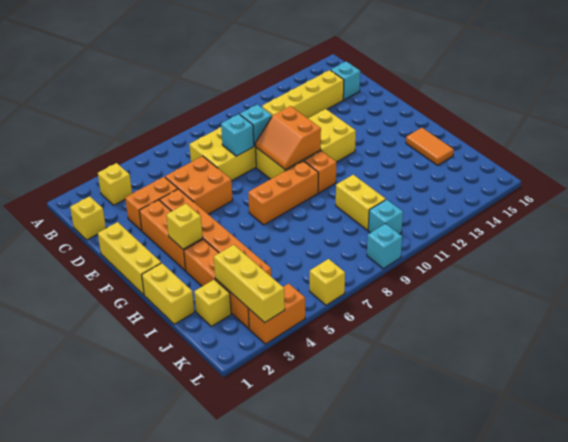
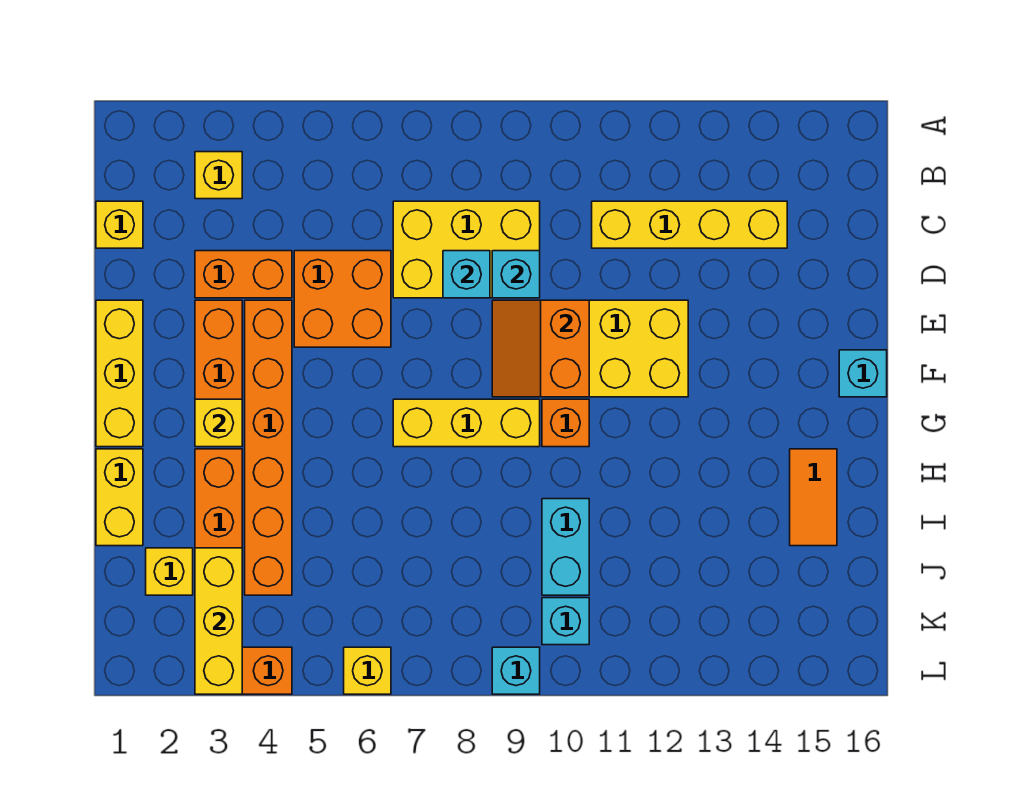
cyan brick C15 level 1 -> cyan brick F16 level 1
orange brick G7:G9 level 1 -> yellow brick G7:G9 level 1
yellow brick I10:J10 level 1 -> cyan brick I10:J10 level 1

